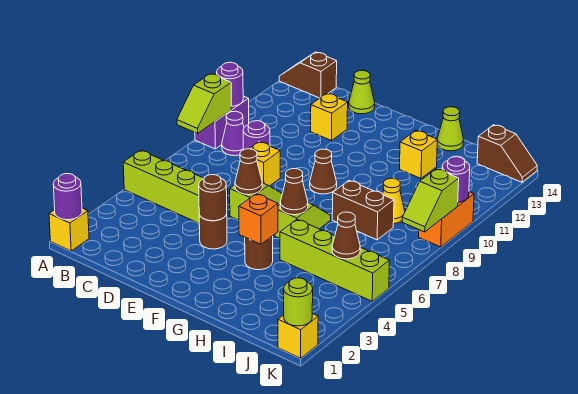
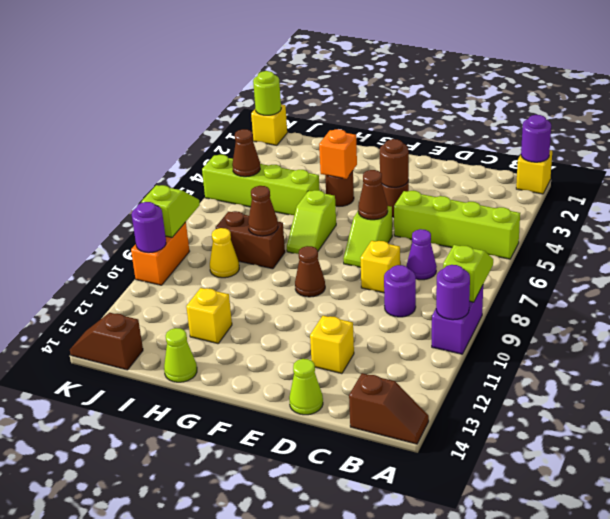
purple cone B9 level 1 -> purple cone C7 level 1
brown cone G6 level 2 -> brown cone H8 level 2

